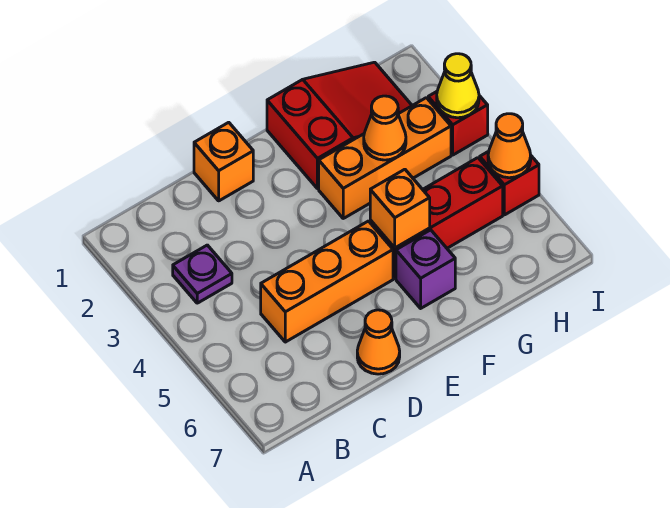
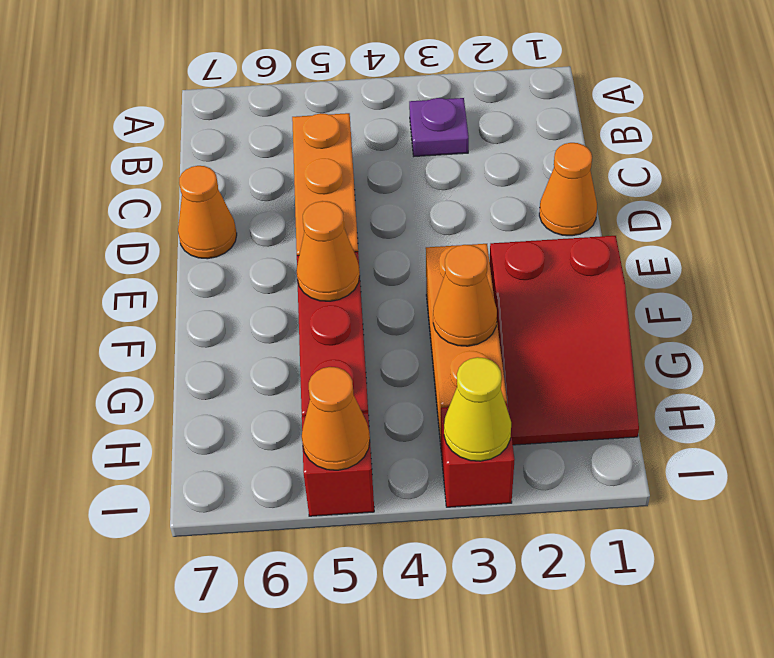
orange brick D1 level 1 -> orange cone D1 level 1
orange brick F5 level 2 -> orange cone F5 level 2
purple brick F6 level 1 -> none

